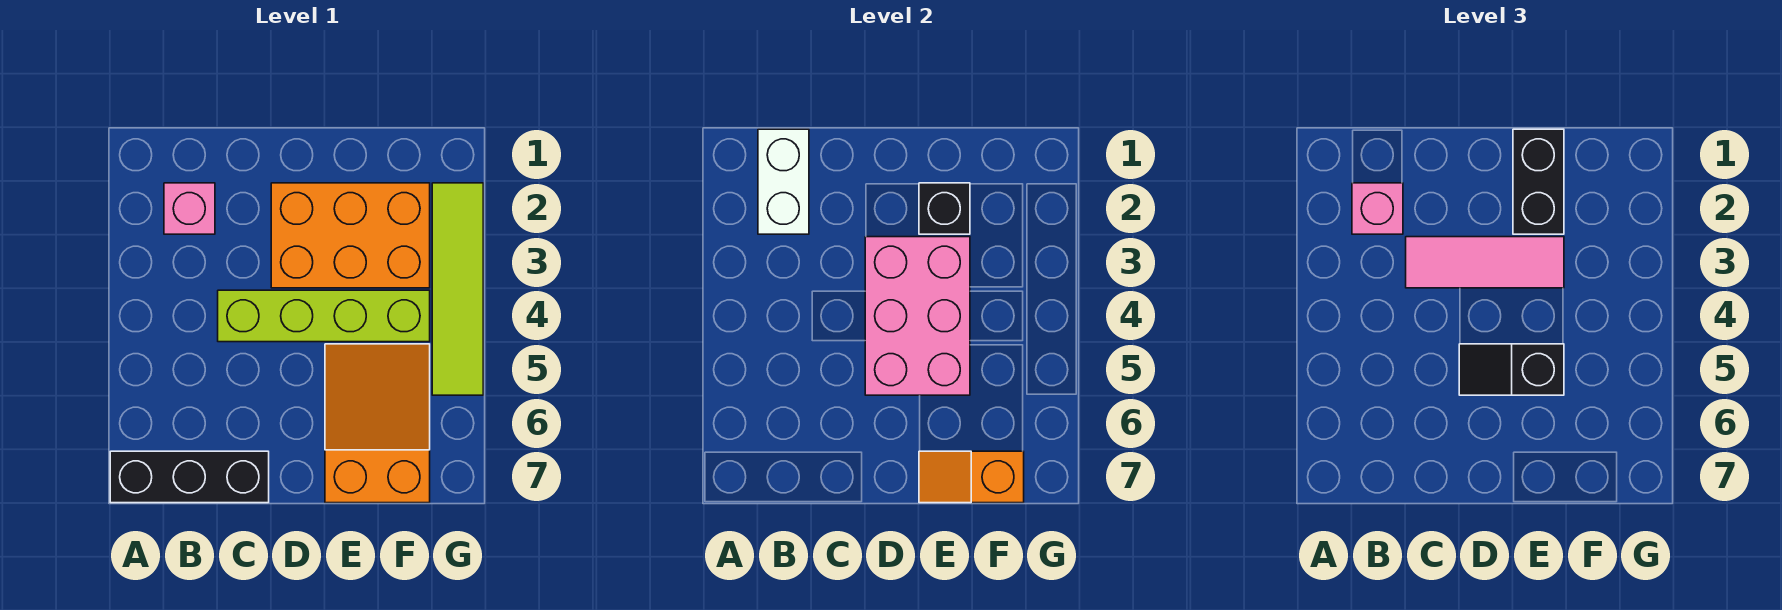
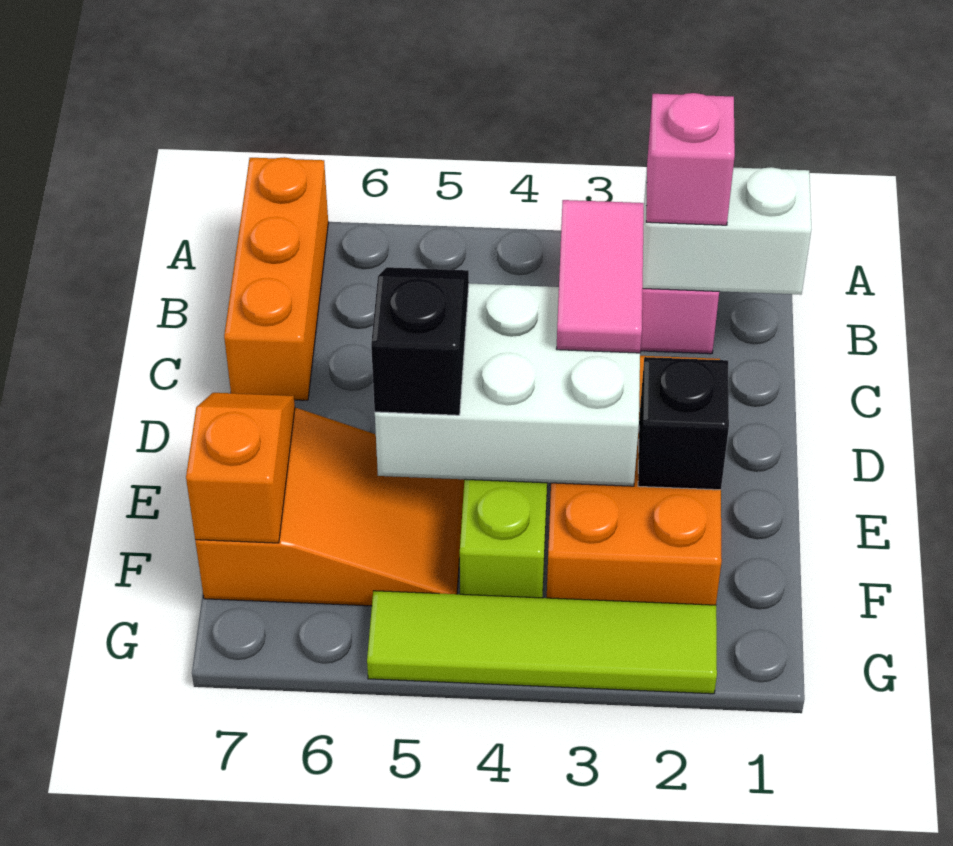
black brick A7:C7 level 1 -> orange brick A7:C7 level 1
pink tile C3:E3 level 3 -> pink tile C3:D3 level 3
pink brick D3:E5 level 2 -> white brick D3:E5 level 2
black brick E1:E2 level 3 -> none

